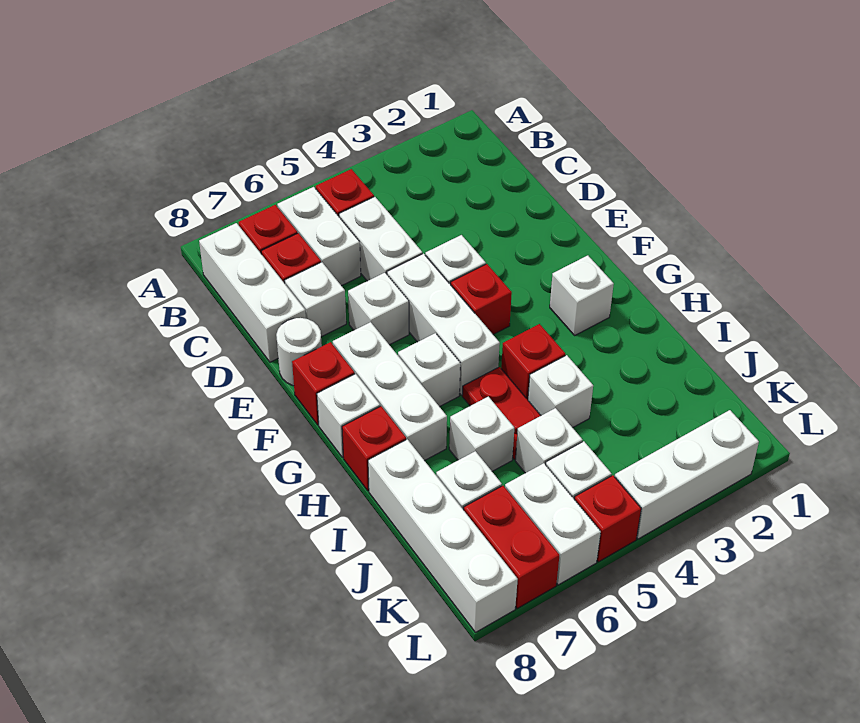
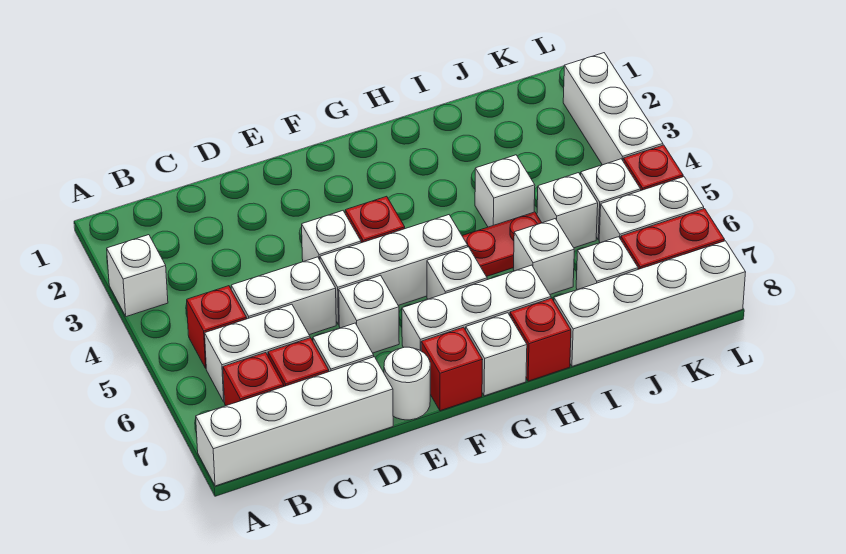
white brick B8:D8 level 1 -> white brick A8:D8 level 1
white brick G2 level 1 -> white brick A3 level 1
red brick H4 level 1 -> none

